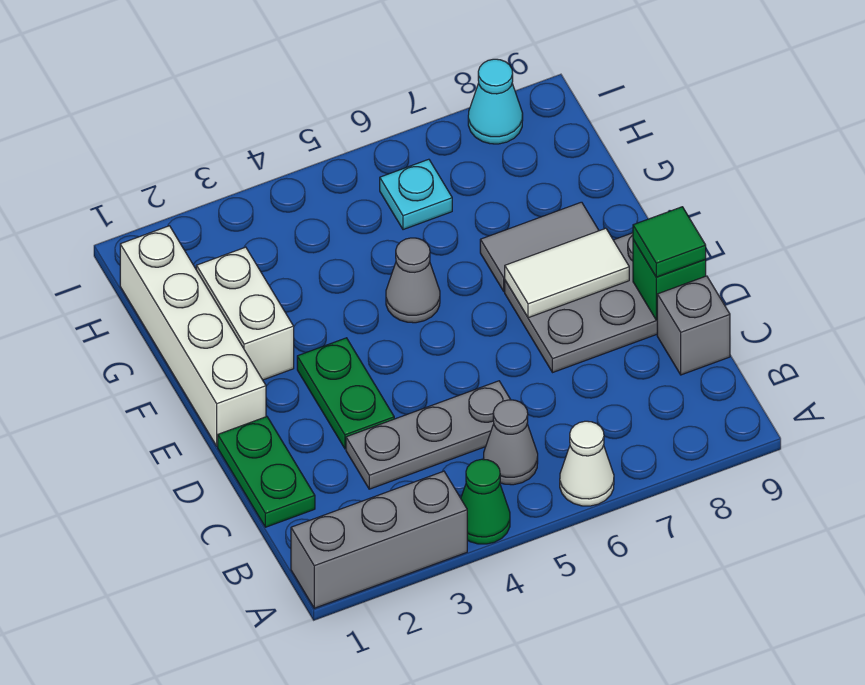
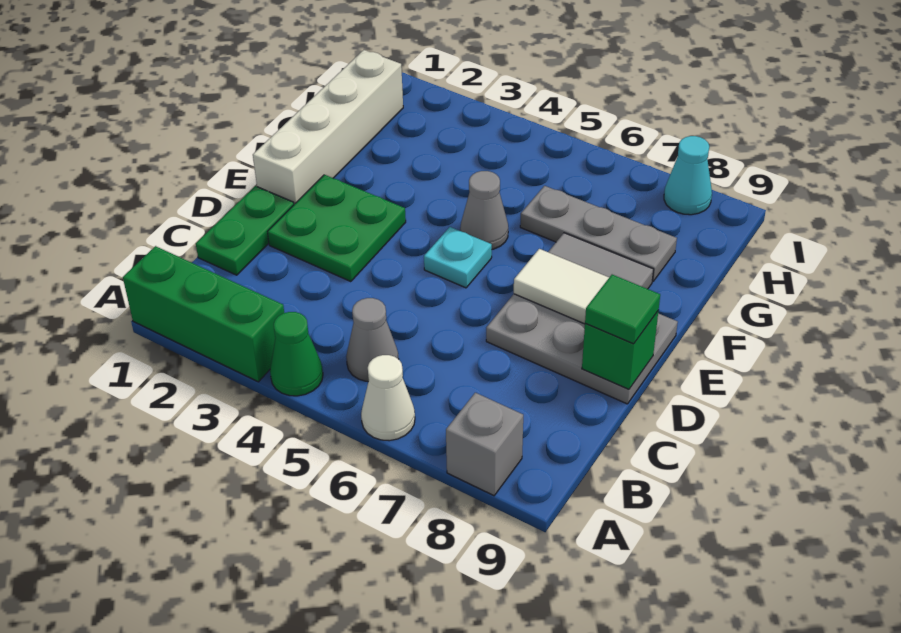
grey brick A1:A3 level 1 -> green brick A1:A3 level 1
grey plate C3:C5 level 1 -> grey plate G6:G8 level 1
grey brick C9 level 1 -> grey brick A8 level 1
green plate D3:E3 level 1 -> green plate D2:E3 level 1
white brick F2:G2 level 1 -> none
cyan plate H6 level 1 -> cyan plate E5 level 1

